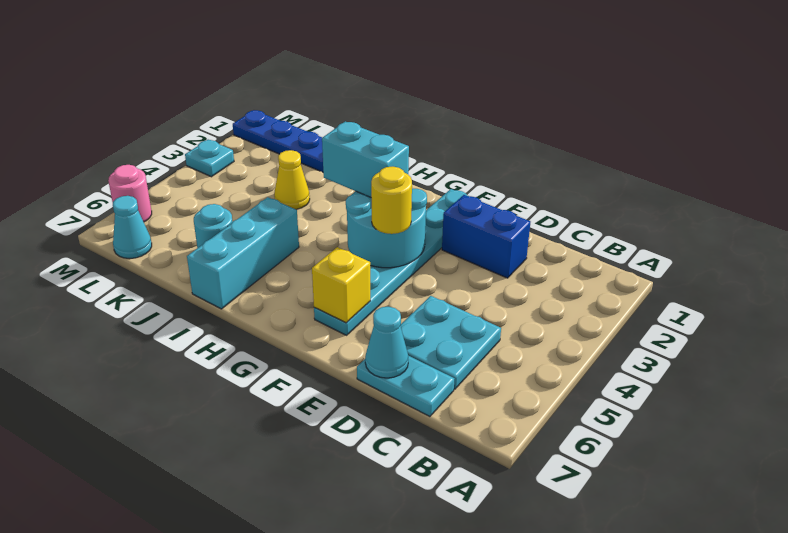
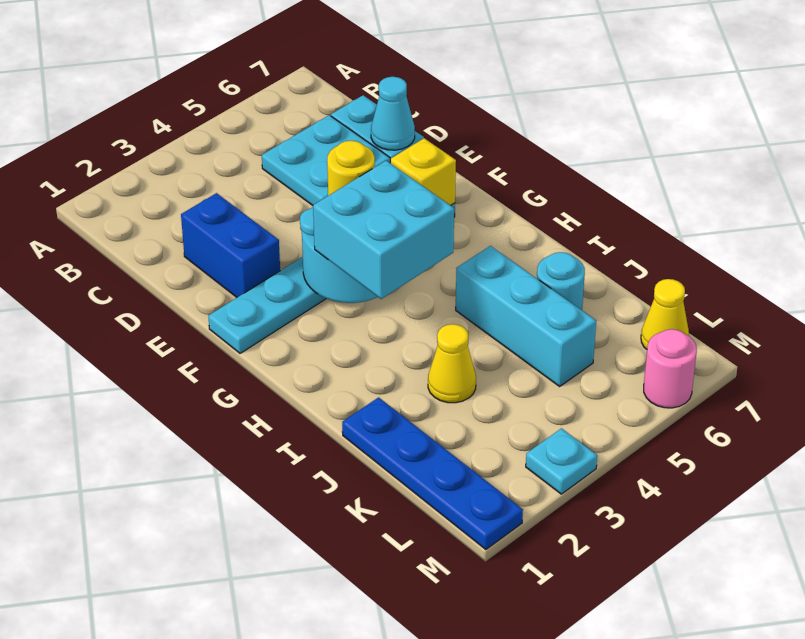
cyan brick G3:H3 level 3 -> cyan brick G3:H4 level 3
cyan brick I5:I7 level 1 -> cyan brick I5:K5 level 1
cyan cone L7 level 1 -> yellow cone L7 level 1

